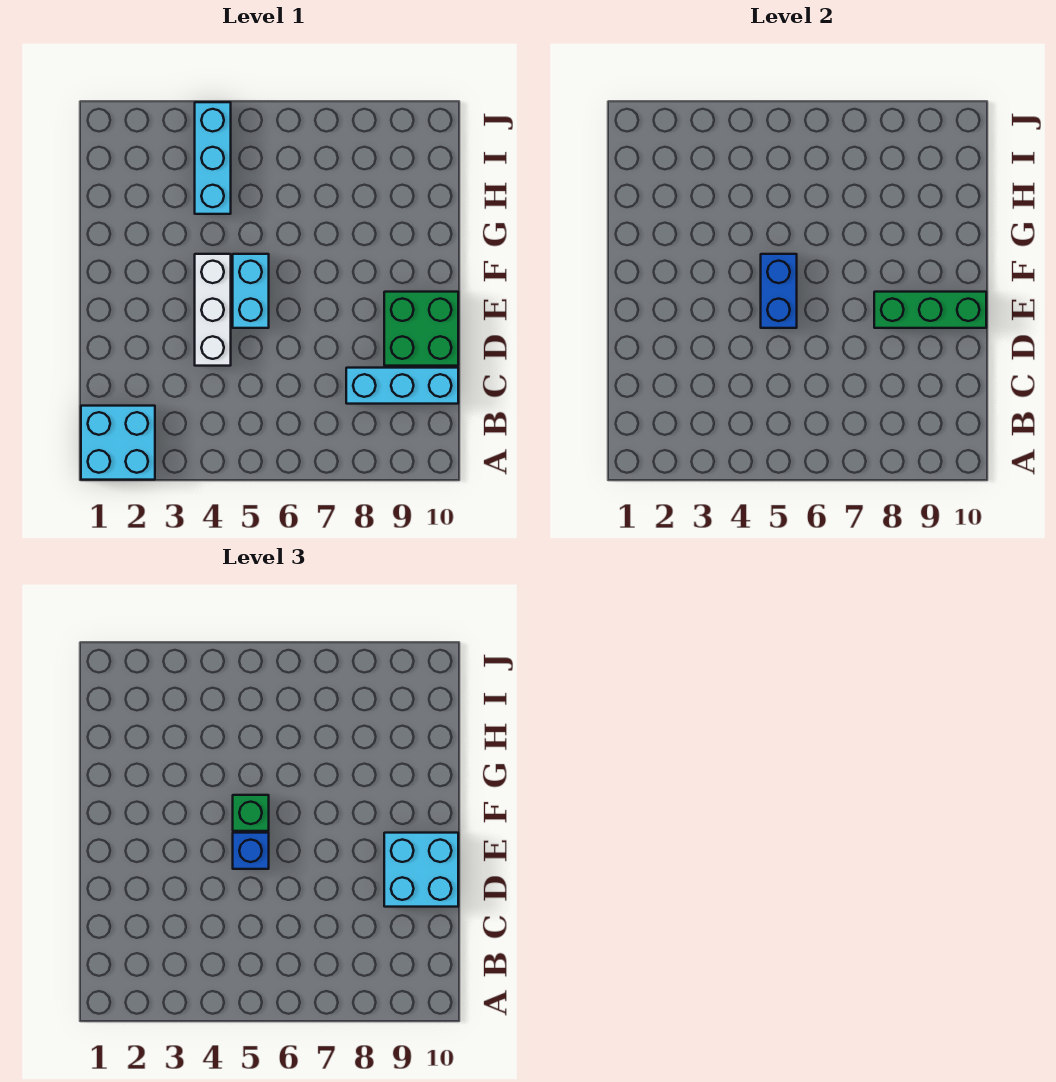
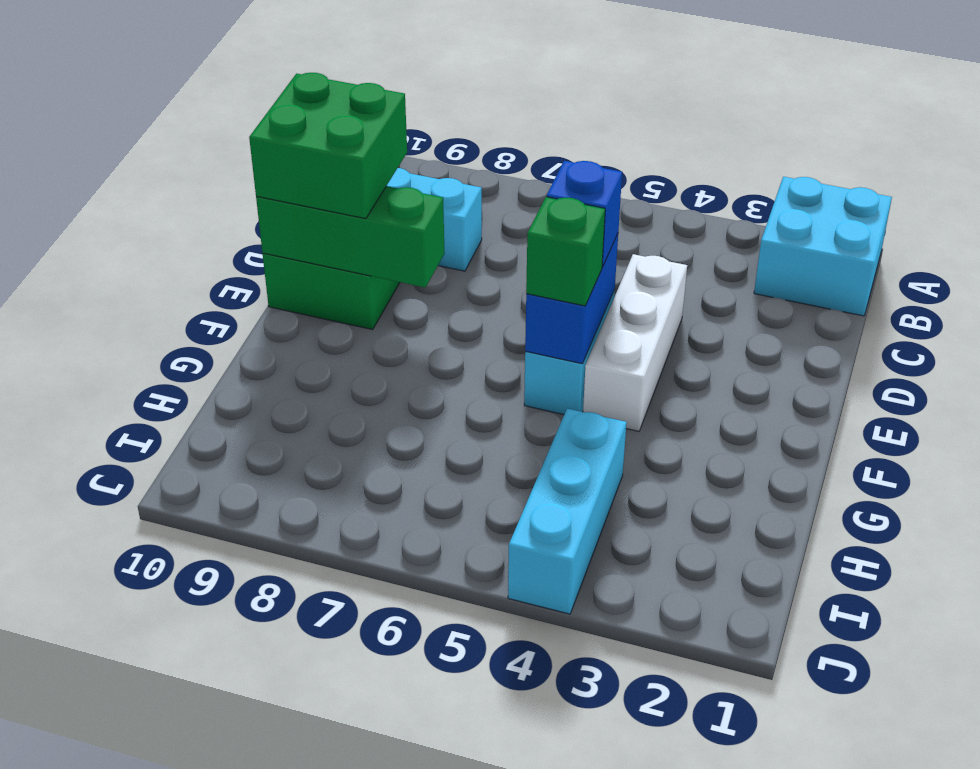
cyan brick D9:E10 level 3 -> green brick D9:E10 level 3

